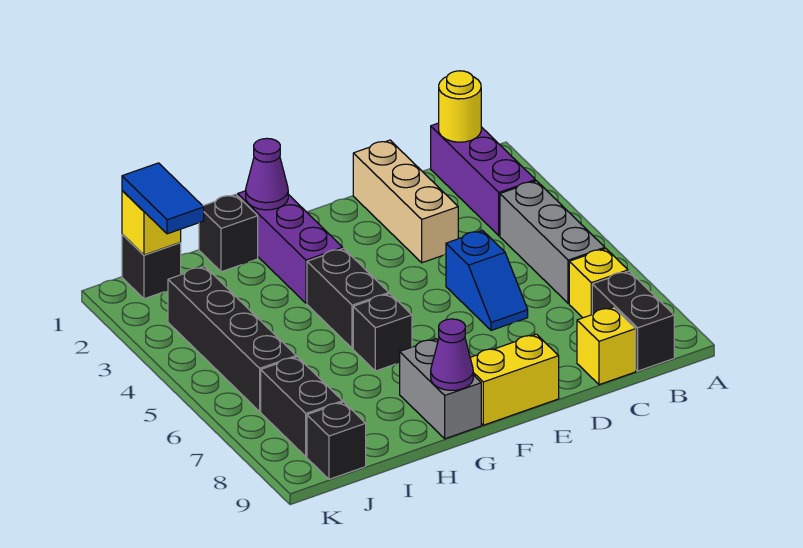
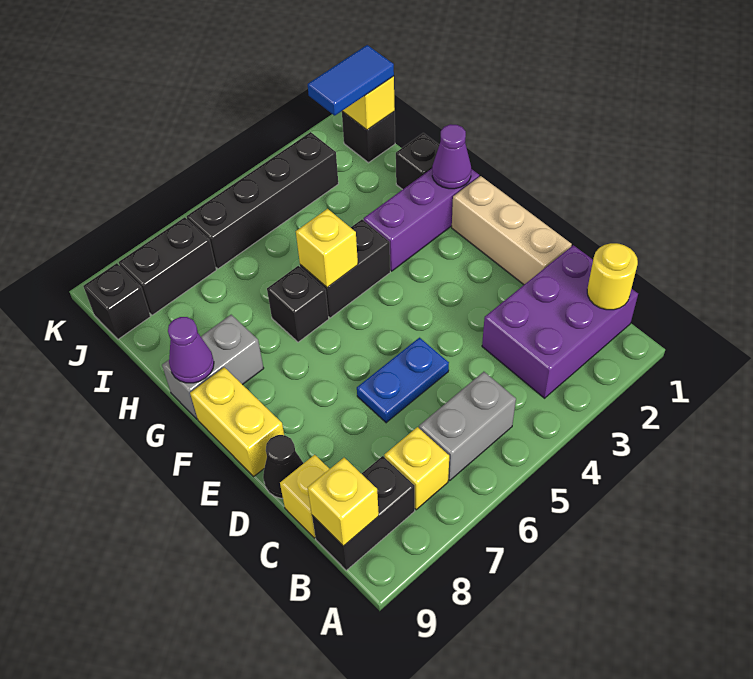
purple brick B1:B3 level 1 -> purple brick B1:C3 level 1
grey brick B4:B6 level 1 -> grey brick B5:B6 level 1
none -> yellow brick B9 level 2
tan brick D1:D3 level 1 -> tan brick D1:F1 level 1
blue slope D5:D6 level 1 top 5 -> blue plate D5:D6 level 1
none -> black cone D9 level 1
none -> yellow brick G5 level 2

